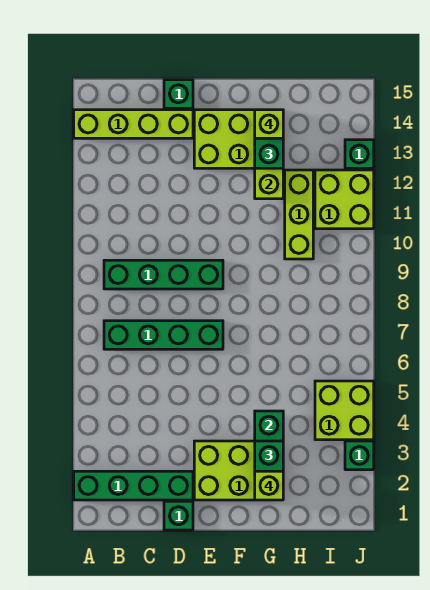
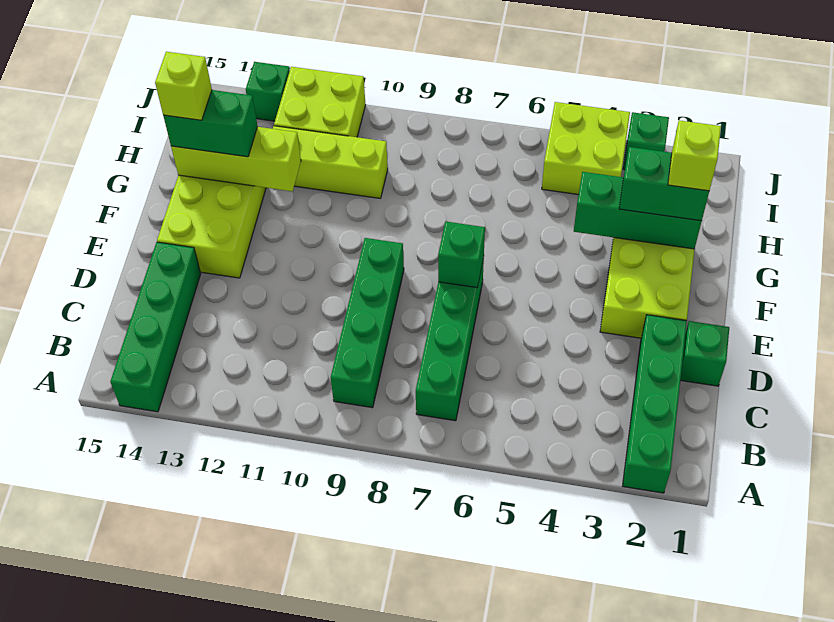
lime brick A14:D14 level 1 -> green brick A14:D14 level 1
green brick D15 level 1 -> green brick E7 level 2

